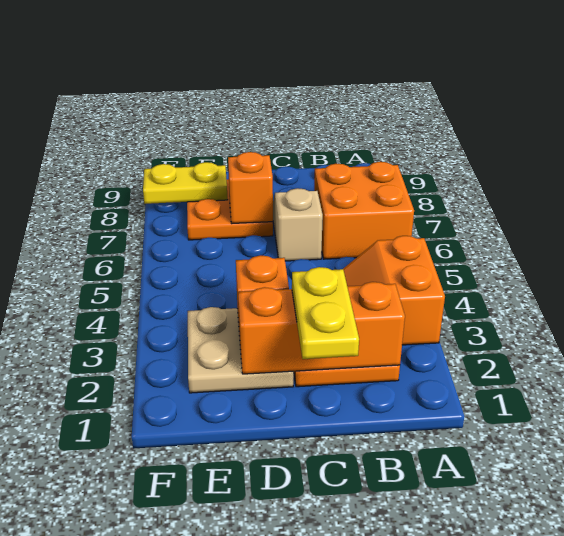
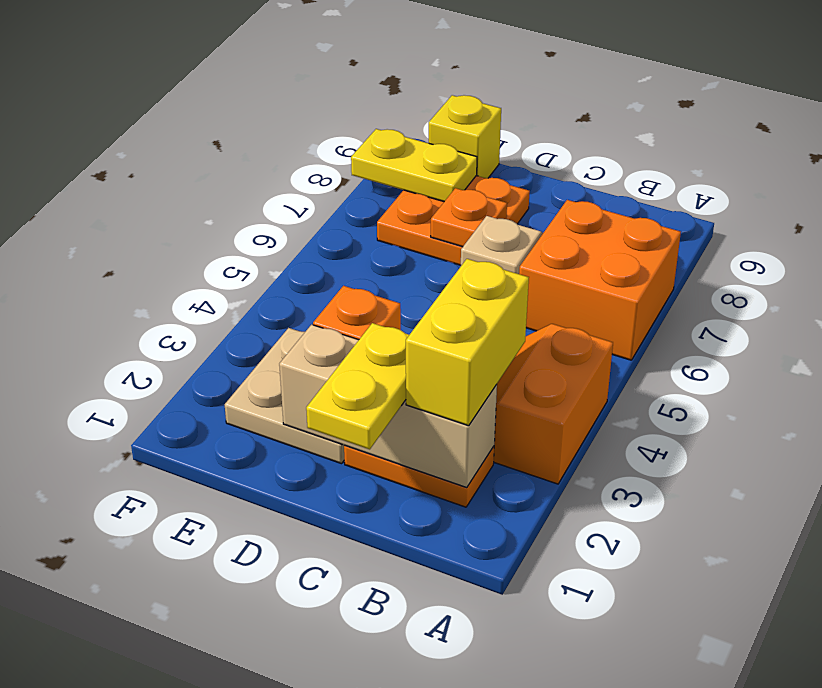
orange brick B2:D2 level 2 -> tan brick B2:D2 level 2
none -> yellow brick B2:B3 level 3
orange brick D7 level 2 -> orange plate D7 level 2
none -> yellow brick E9 level 1

